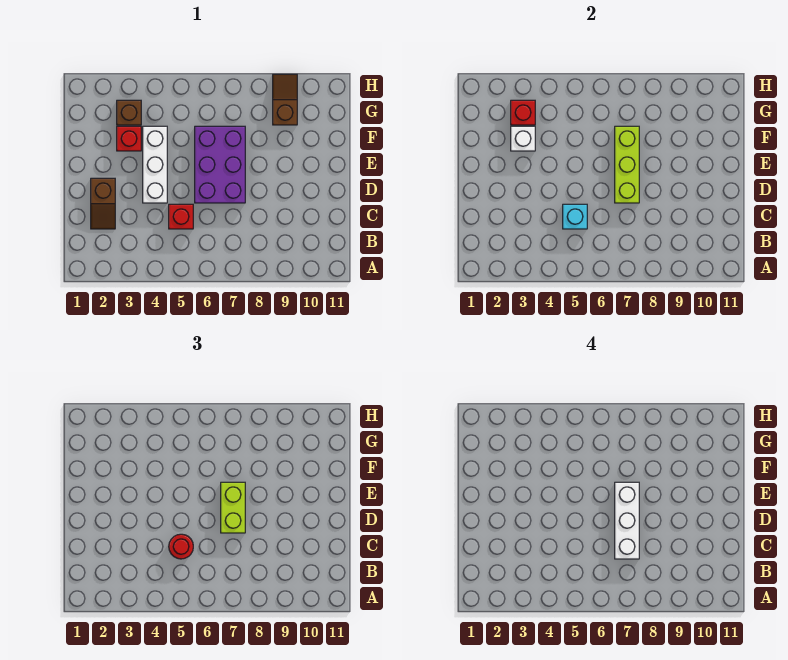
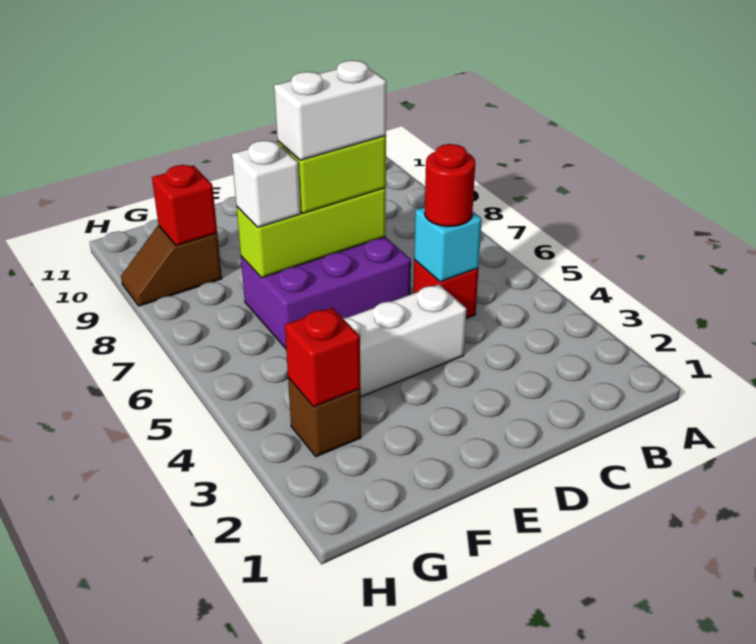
brown slope C2:D2 level 1 top D -> none
white brick C7:E7 level 4 -> white brick D7:E7 level 4
red brick F3 level 1 -> red brick G9 level 2
white brick F3 level 2 -> white brick F7 level 3

